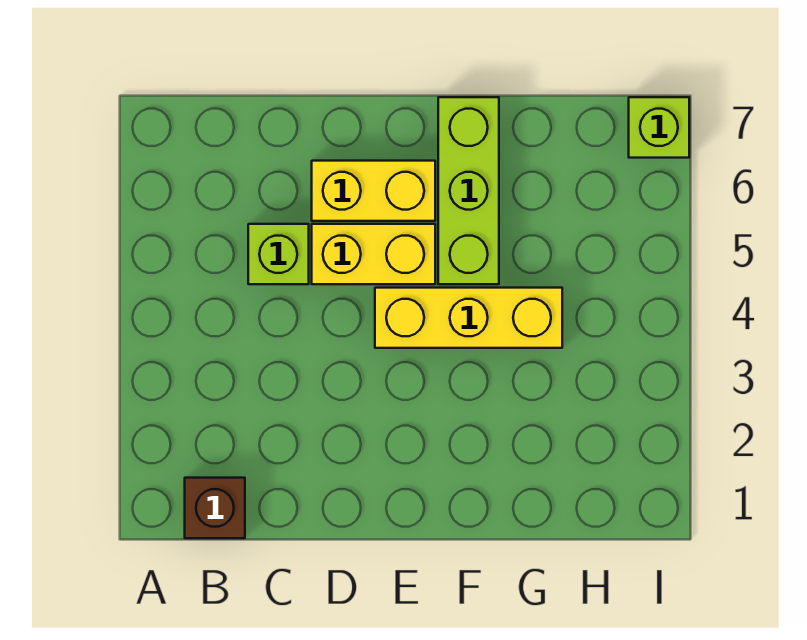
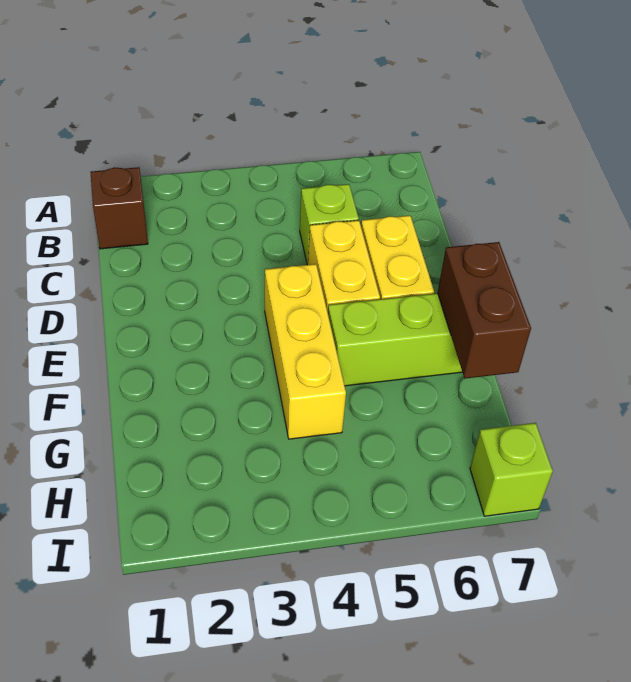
none -> brown brick F7:G7 level 2

